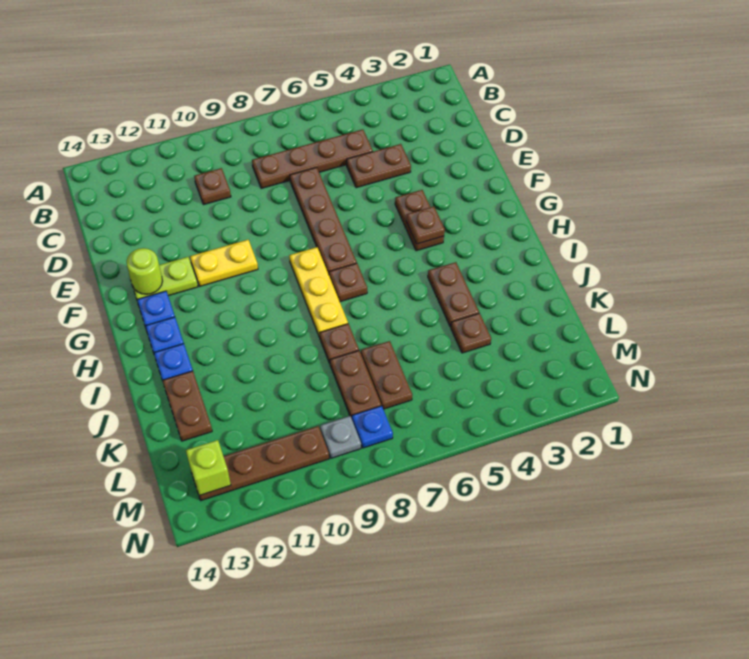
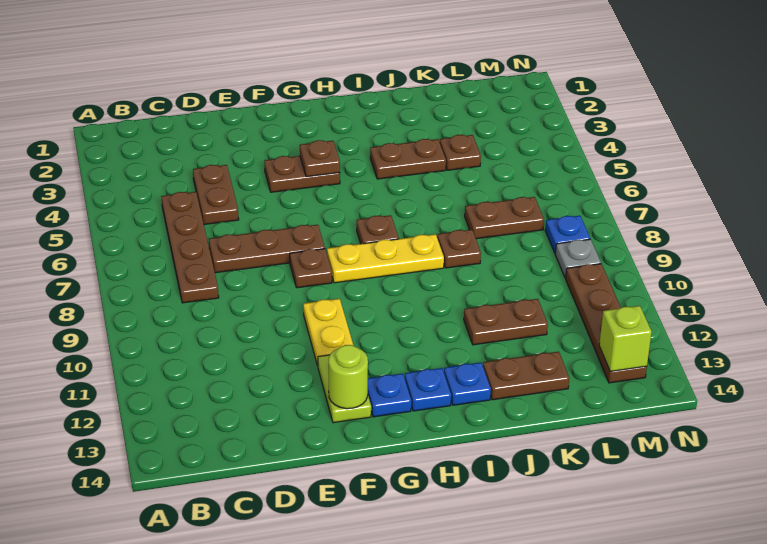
brown plate C10 level 1 -> brown plate F8 level 1
brown plate D7:G7 level 1 -> brown plate D7:F7 level 1
brown plate K8:L8 level 1 -> brown plate J11:K11 level 1

